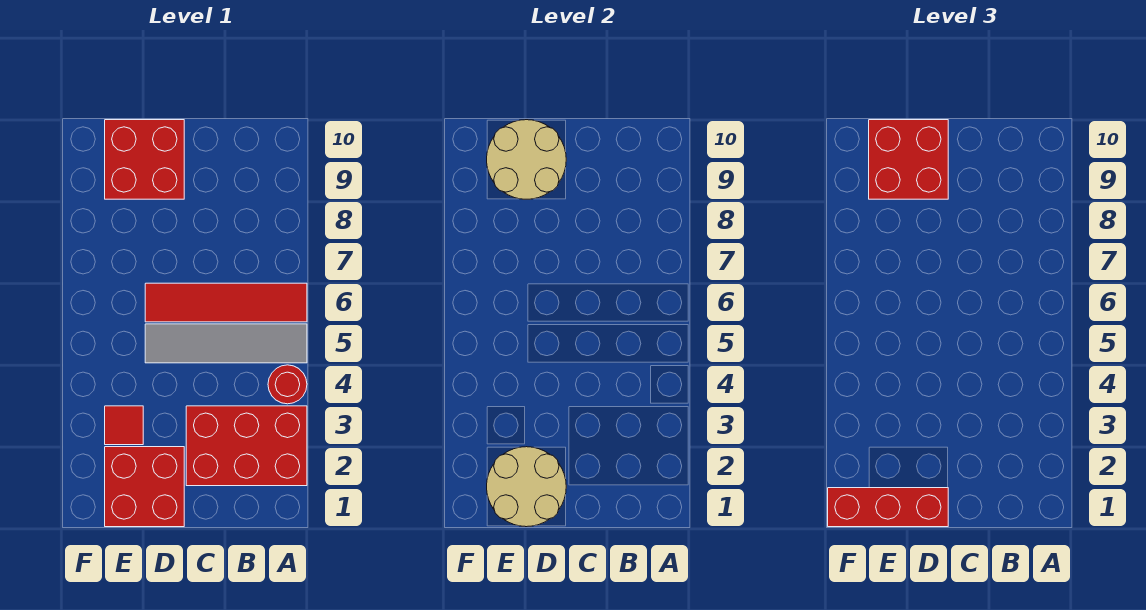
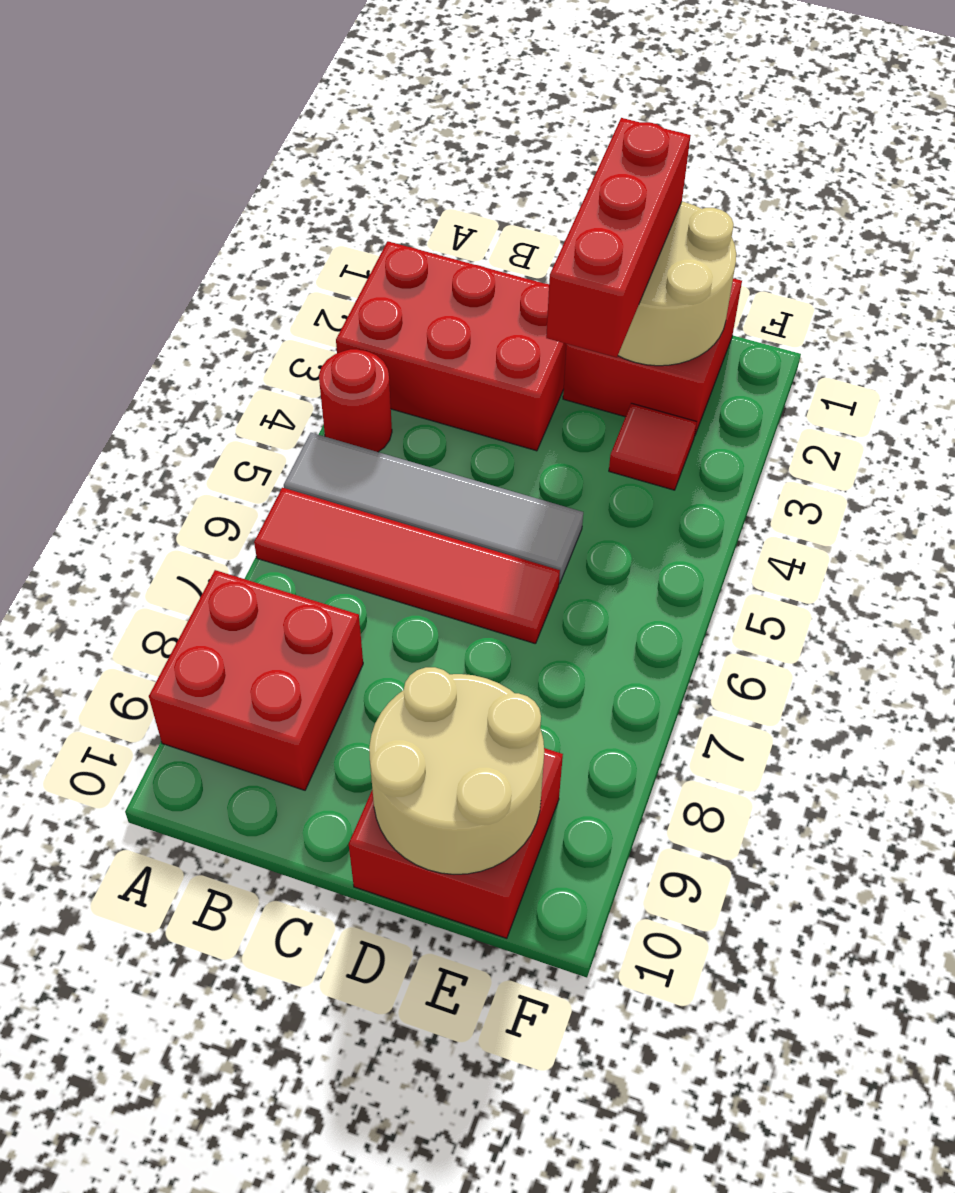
red brick D1:F1 level 3 -> red brick D1:D3 level 3
red brick D9:E10 level 3 -> red brick A8:B9 level 1

